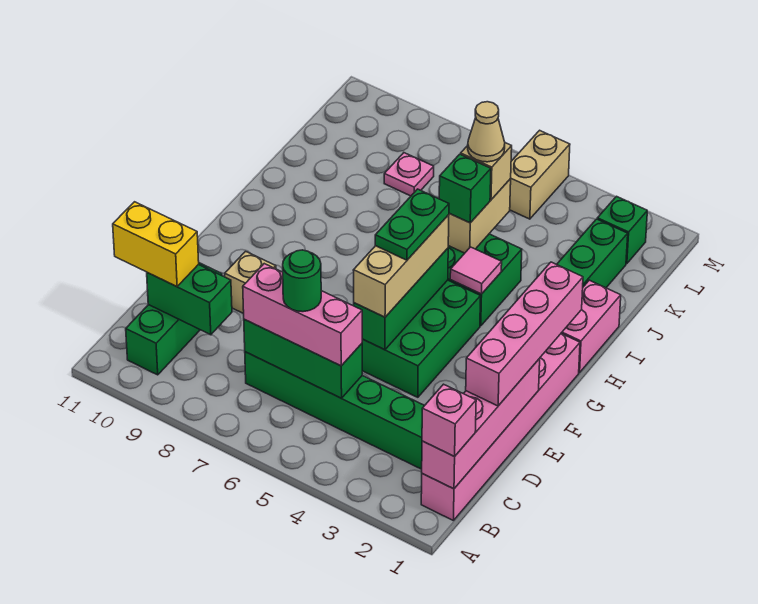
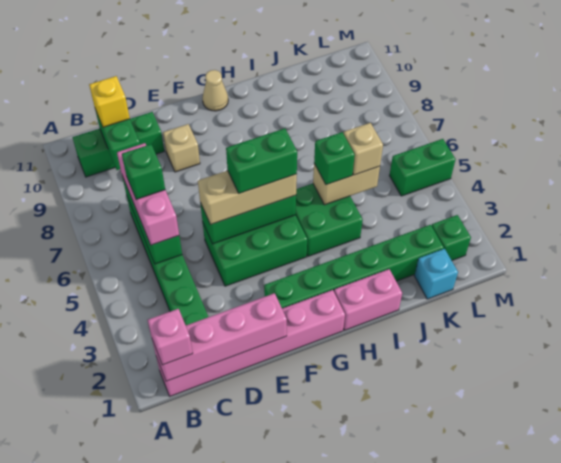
green round brick C6 level 4 -> green brick C6 level 4
yellow brick C10:C11 level 3 -> yellow brick C10 level 3
pink brick D1:G1 level 3 -> none
green plate F5:G5 level 4 -> green brick F5:G5 level 4
pink tile H4 level 2 -> none
tan cone J5 level 4 -> tan cone G11 level 1
none -> cyan brick K1 level 1
pink plate K8 level 1 -> none
tan brick L5:M5 level 1 -> green brick L5:M5 level 1

